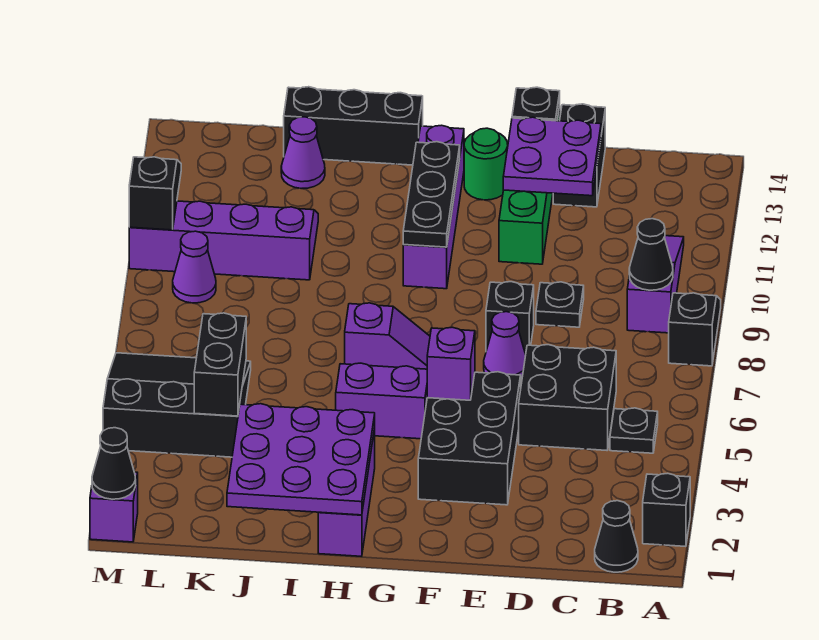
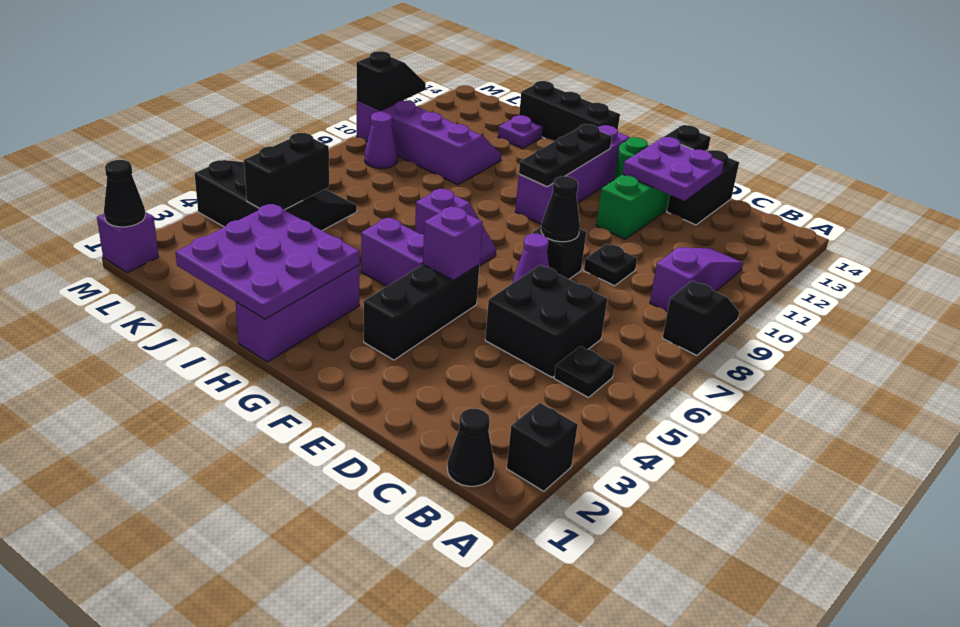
black cone B9 level 2 -> black cone E8 level 2
black brick E3:F5 level 1 -> black brick F3:F5 level 1
purple cone J13 level 1 -> purple plate J13 level 1

